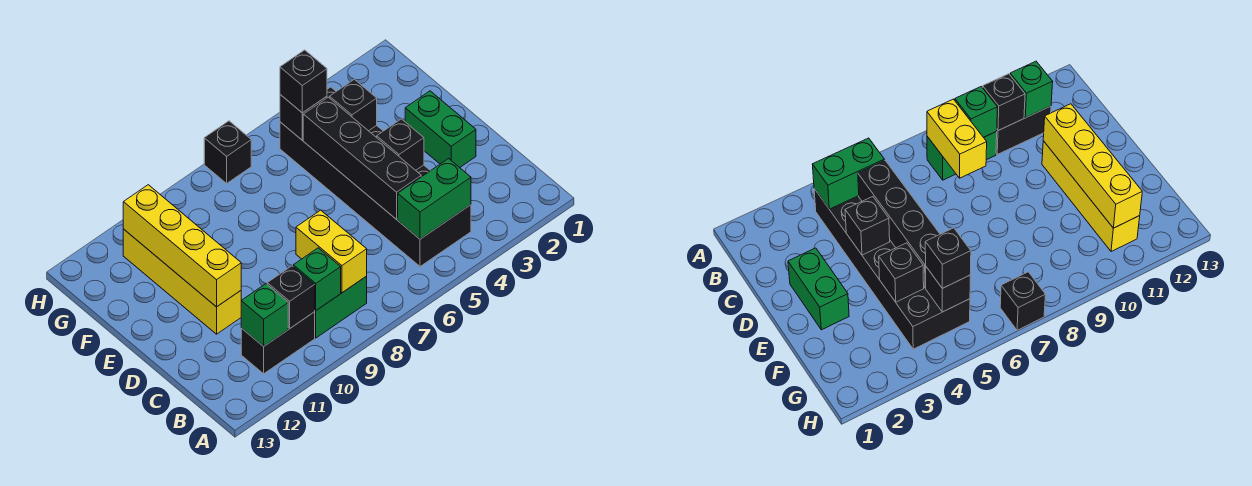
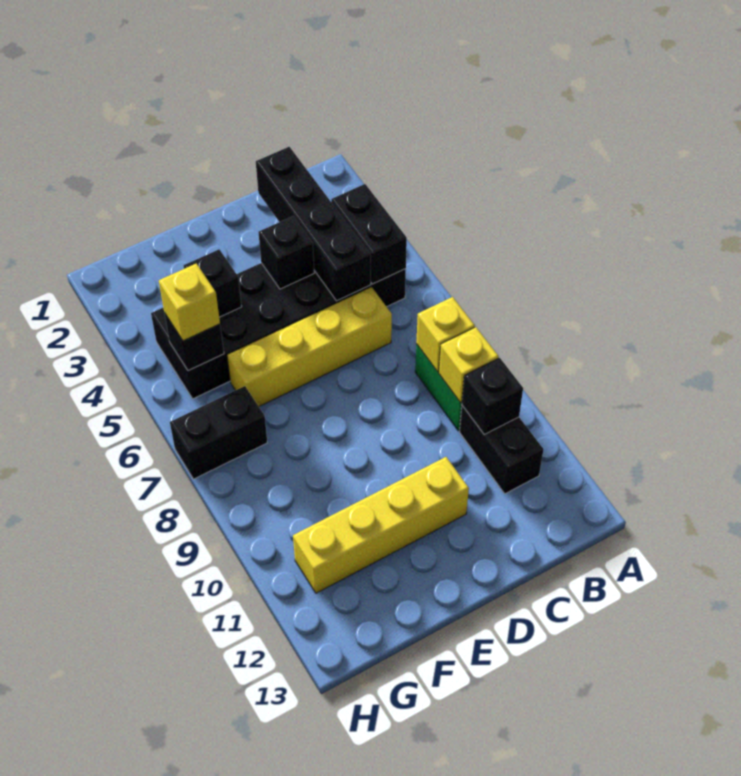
green brick B4:B5 level 2 -> black brick B4:B5 level 2
yellow brick B8:C8 level 2 -> yellow brick B8 level 2
green brick B9 level 2 -> yellow brick B9 level 2
green brick B11 level 2 -> none
black brick C5:F5 level 2 -> black brick C2:C5 level 2
green brick D2:E2 level 1 -> none
yellow brick D11:G11 level 2 -> yellow brick C6:F6 level 1
black brick G5 level 3 -> yellow brick G5 level 3
black brick H7 level 1 -> black brick G7:H7 level 1

